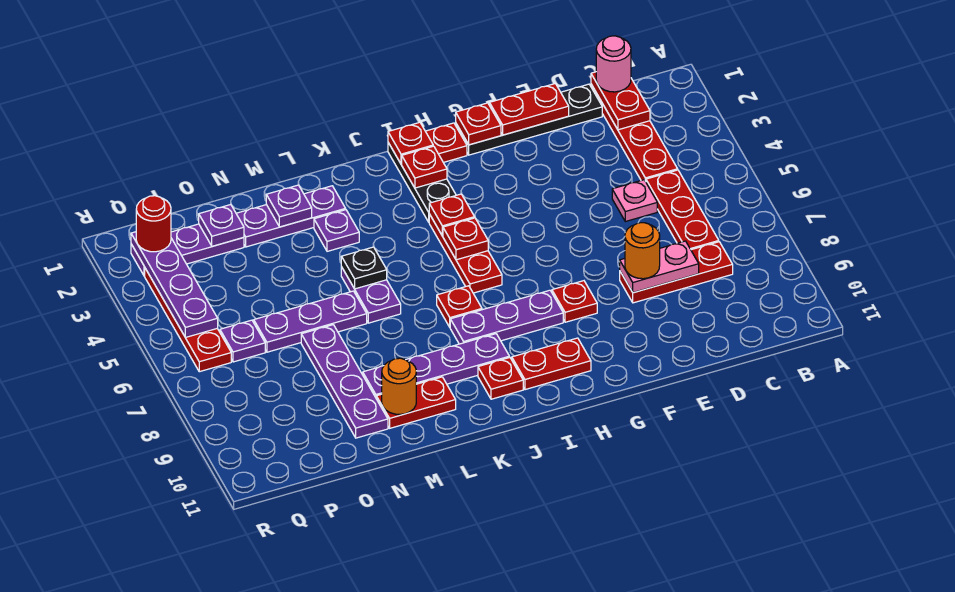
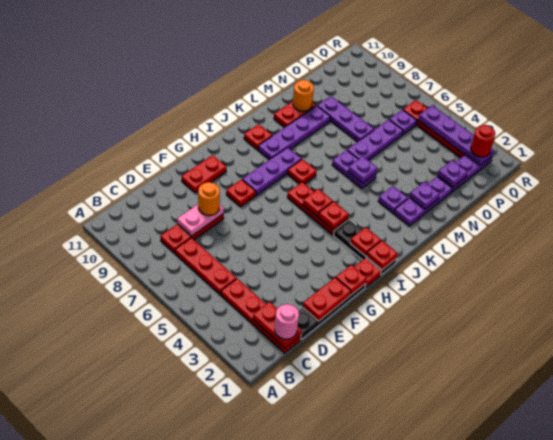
pink plate D5 level 1 -> none
red plate H10:I10 level 1 -> red plate F10:G10 level 1
black plate L5 level 2 -> purple plate L5 level 2
purple plate N7:N10 level 1 -> purple plate N7:N9 level 1

